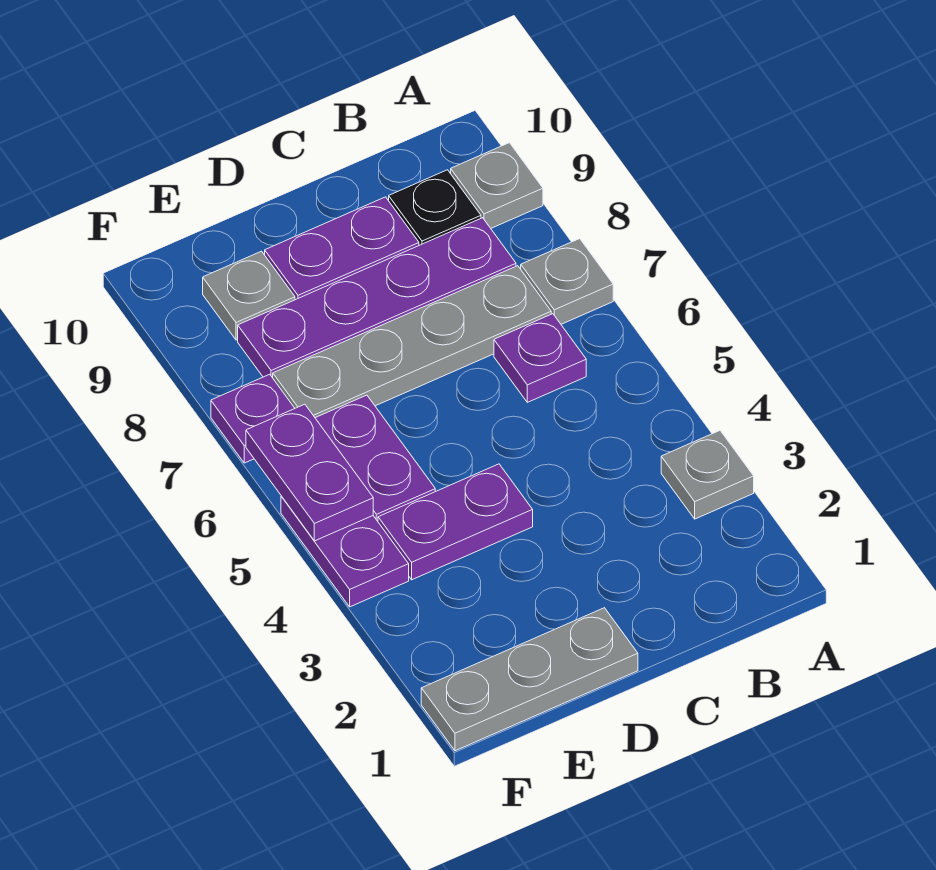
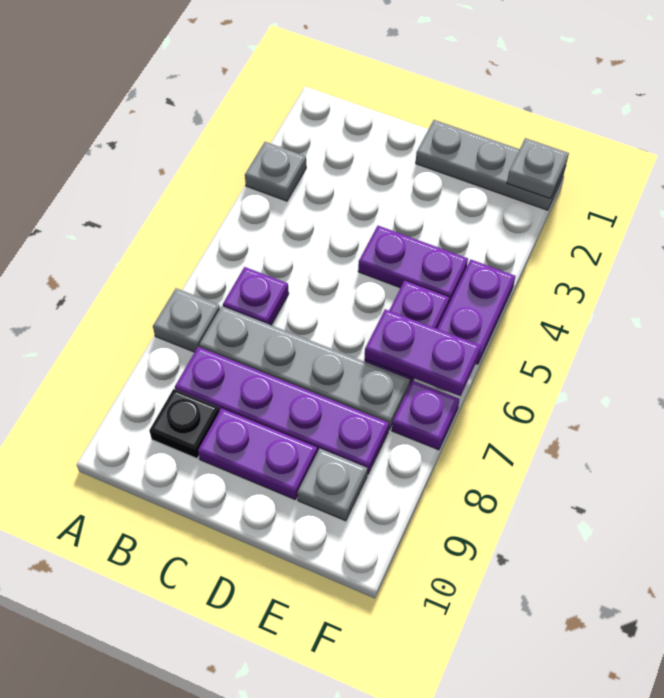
grey plate A9 level 1 -> grey plate F1 level 2
purple plate F5:F6 level 2 -> purple plate E6:F6 level 2

